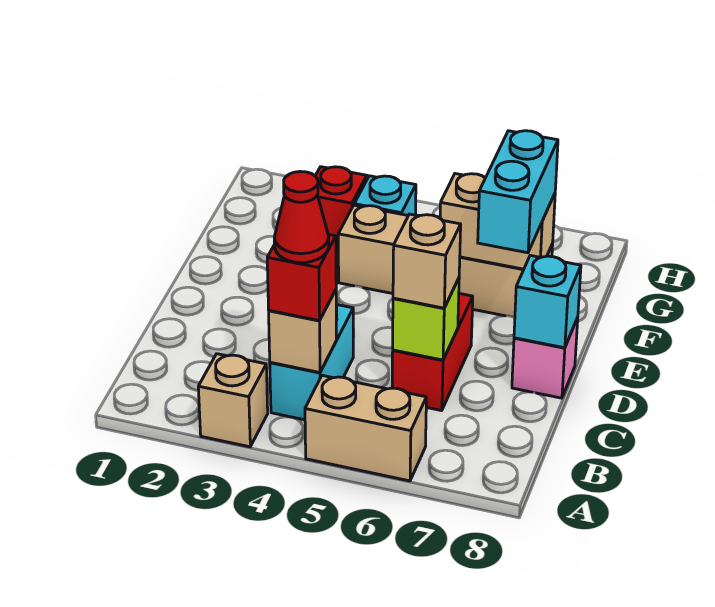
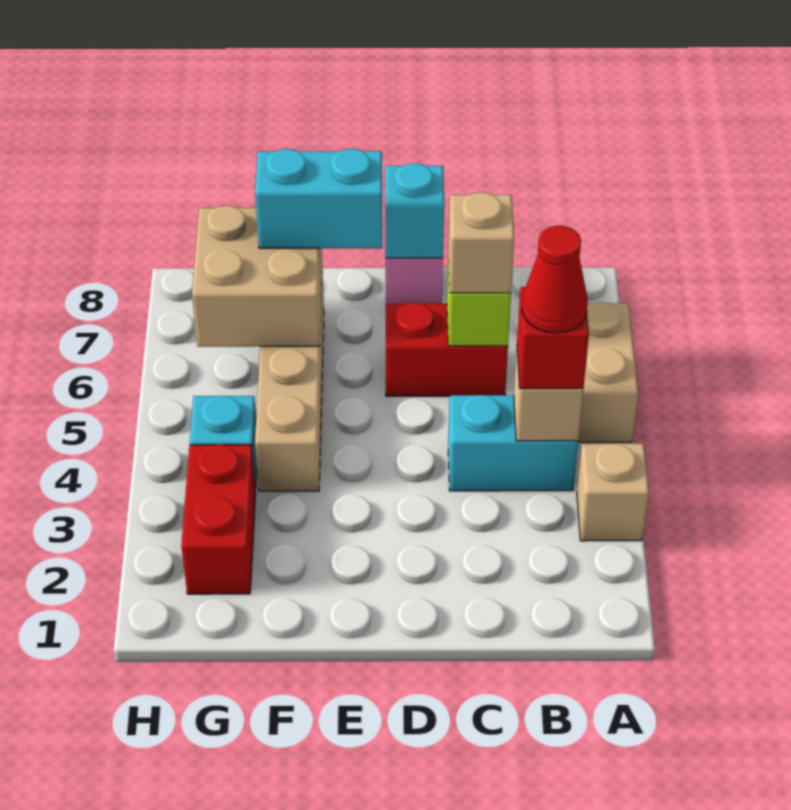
tan brick F6:F7 level 2 -> tan brick F6:G7 level 2
red brick G3 level 1 -> red brick G2:G3 level 1

